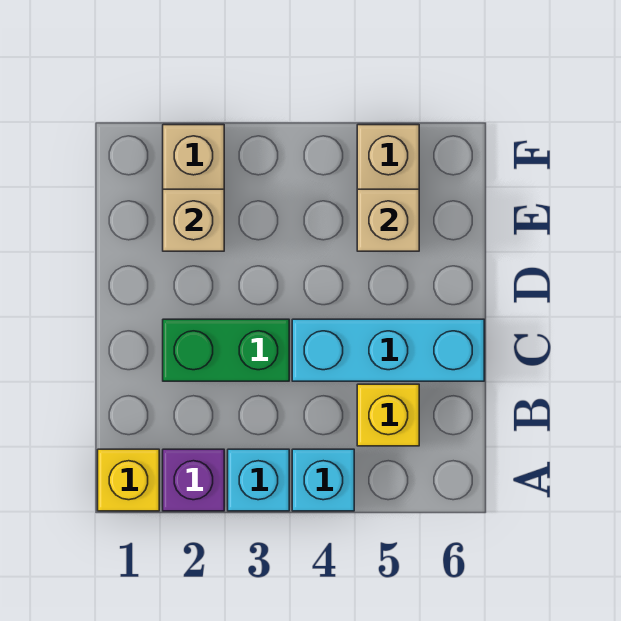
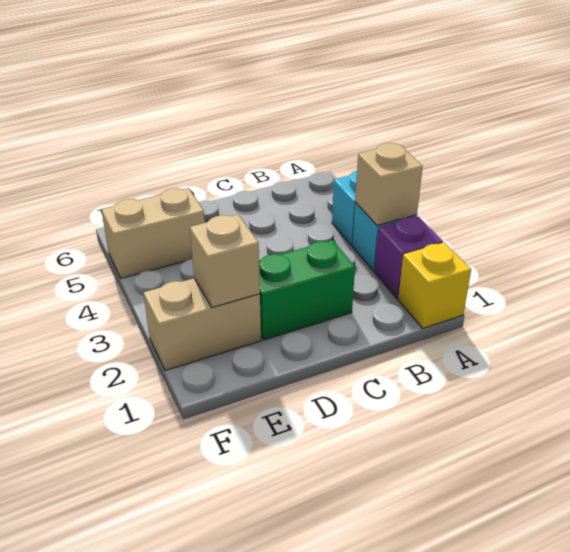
yellow brick B5 level 1 -> none
green brick C2:C3 level 1 -> green brick C2:D2 level 1
cyan brick C4:C6 level 1 -> none
tan brick E5 level 2 -> tan brick A3 level 2

